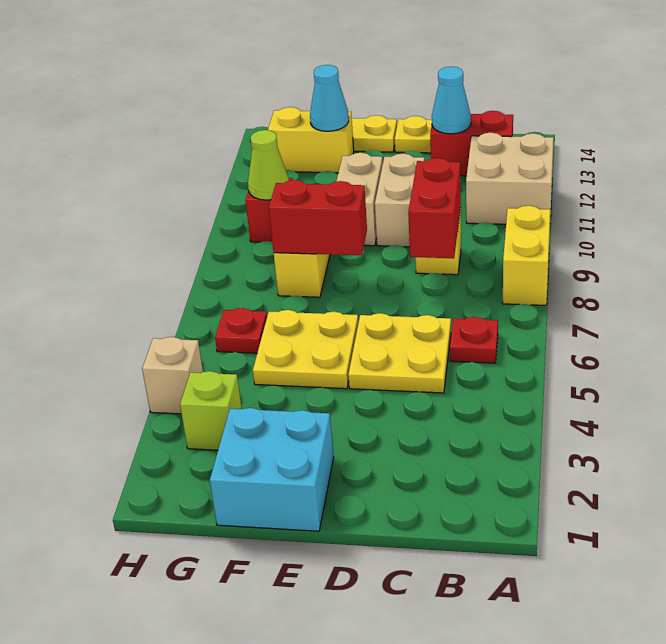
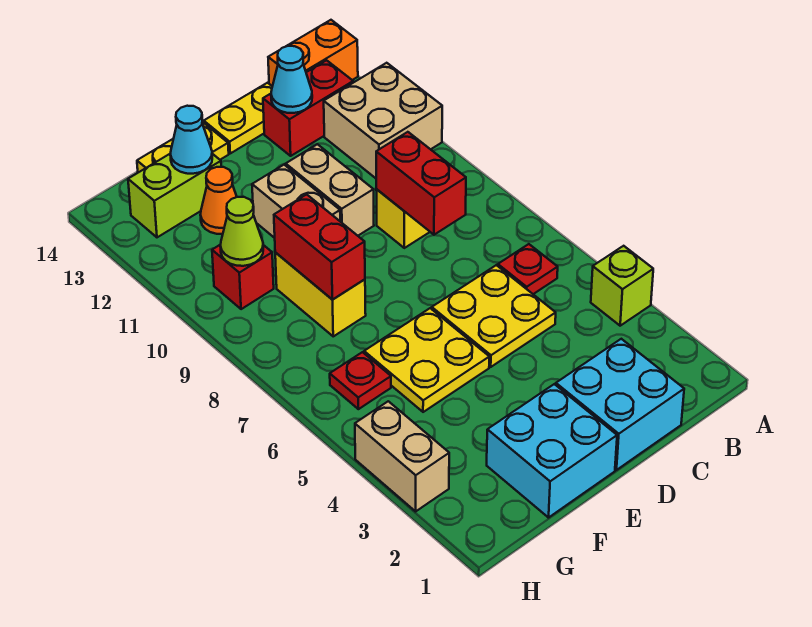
yellow brick A8:A9 level 1 -> none
none -> orange brick A14:B14 level 1
none -> cyan brick C1:D2 level 1
red brick E8:F8 level 2 -> red brick F8:F9 level 2
none -> orange cone F12 level 1
yellow brick F13:G13 level 1 -> lime brick F13:G13 level 1
lime brick G3 level 1 -> lime brick A4 level 1
tan brick H4 level 1 -> tan brick H3:H4 level 1

